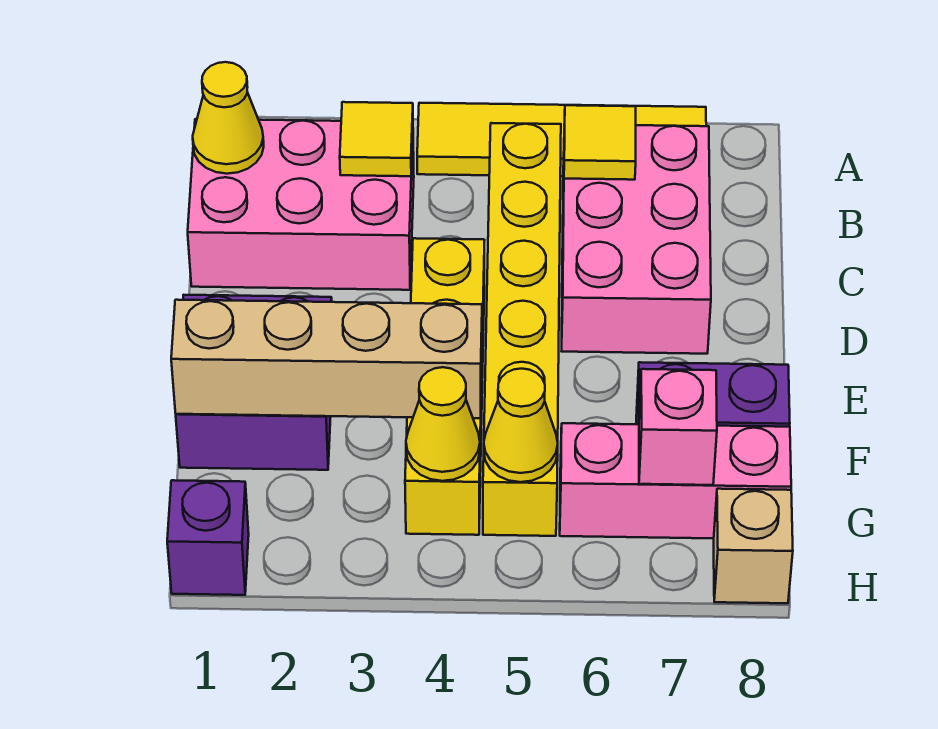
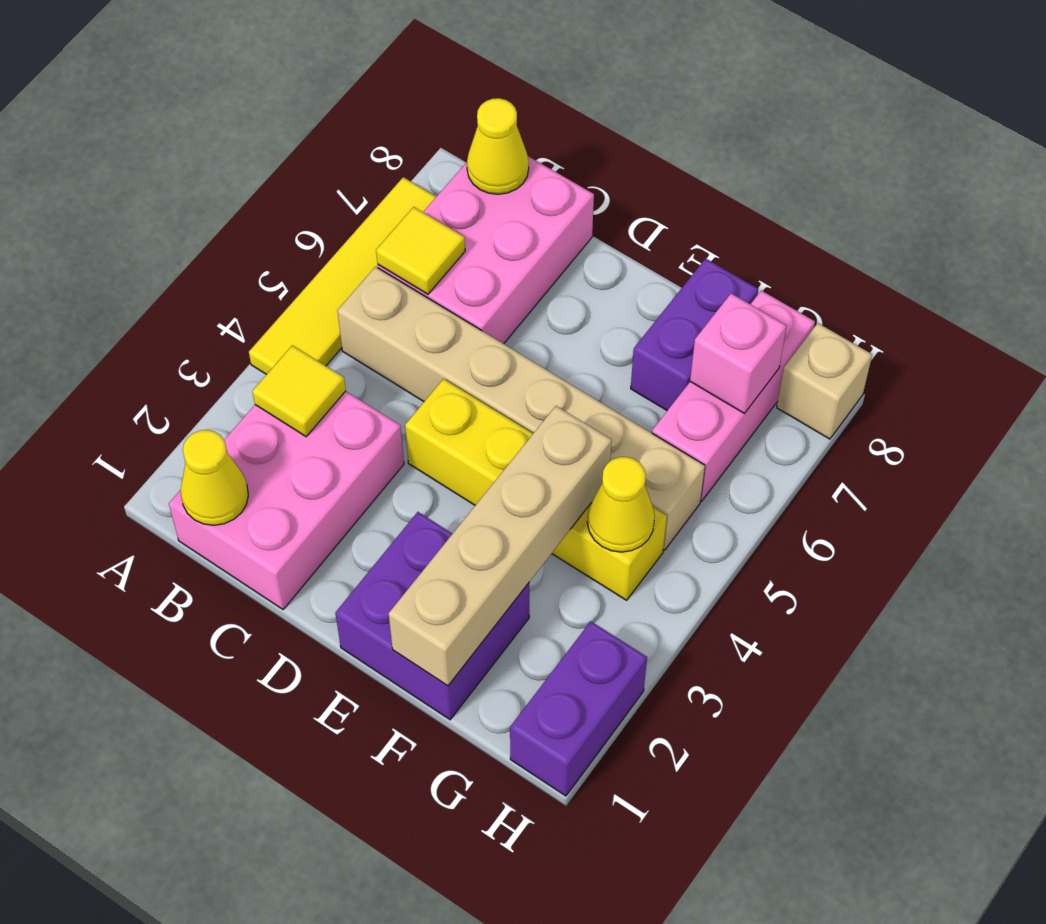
yellow brick B5:G5 level 1 -> tan brick B5:G5 level 1
pink brick B6:D7 level 1 -> pink brick B6:C8 level 1
yellow cone G5 level 2 -> yellow cone B8 level 2
purple brick H1 level 1 -> purple brick H1:H2 level 1

